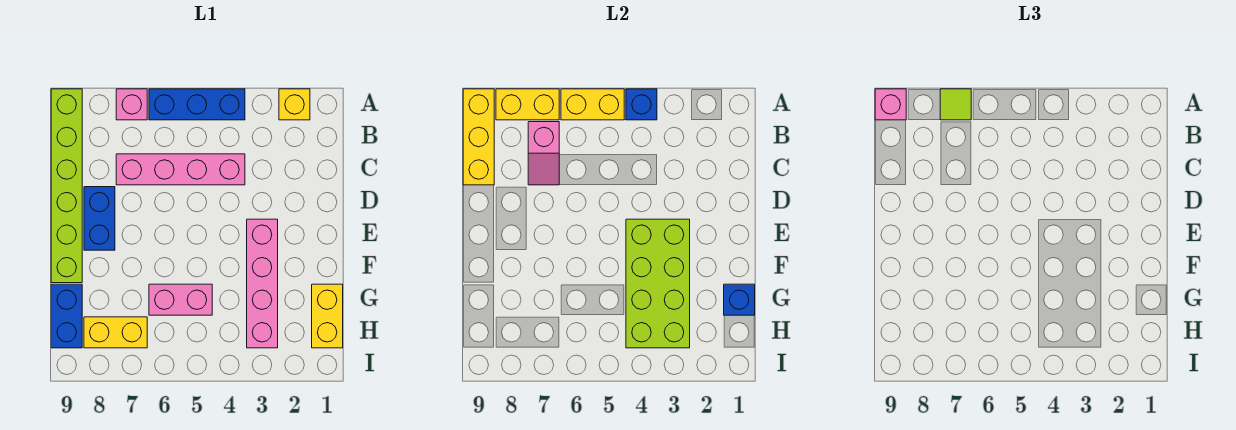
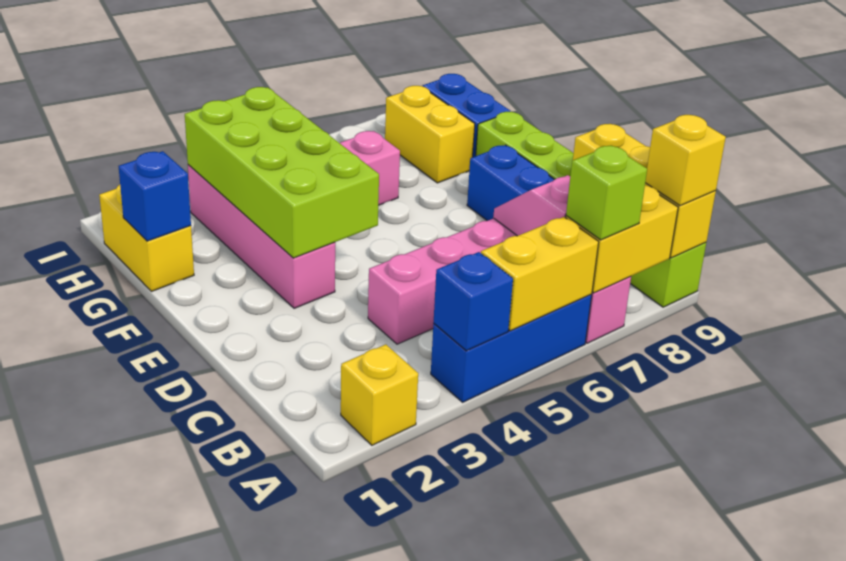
lime tile A7 level 3 -> lime brick A7 level 3
pink brick A9 level 3 -> yellow brick A9 level 3
yellow brick H7:H8 level 1 -> yellow brick G8:H8 level 1

